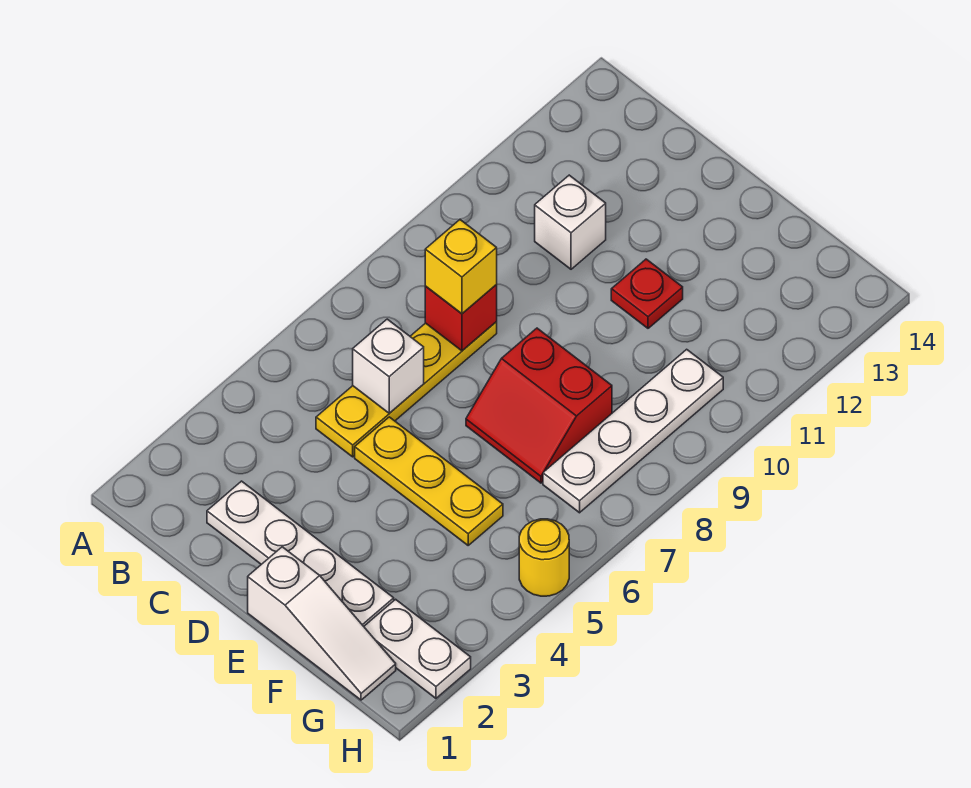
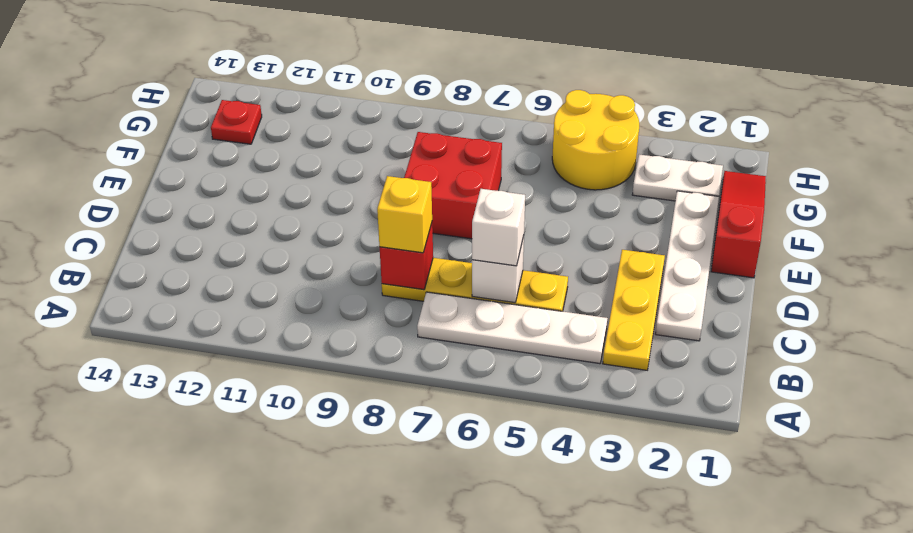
white brick C11 level 1 -> white brick C6 level 3
yellow plate D5:F5 level 1 -> yellow plate B3:D3 level 1
white slope E1:G1 level 1 top E -> red slope E1:G1 level 1 top E
red slope E7:F8 level 1 top 8 -> red brick E7:F8 level 1
red plate E11 level 1 -> red plate G13 level 1
white plate G2:H2 level 1 -> white plate G2:G3 level 1
white plate G7:G10 level 1 -> white plate B4:B7 level 1
yellow round brick H5 level 1 -> yellow round brick G4:H5 level 1

